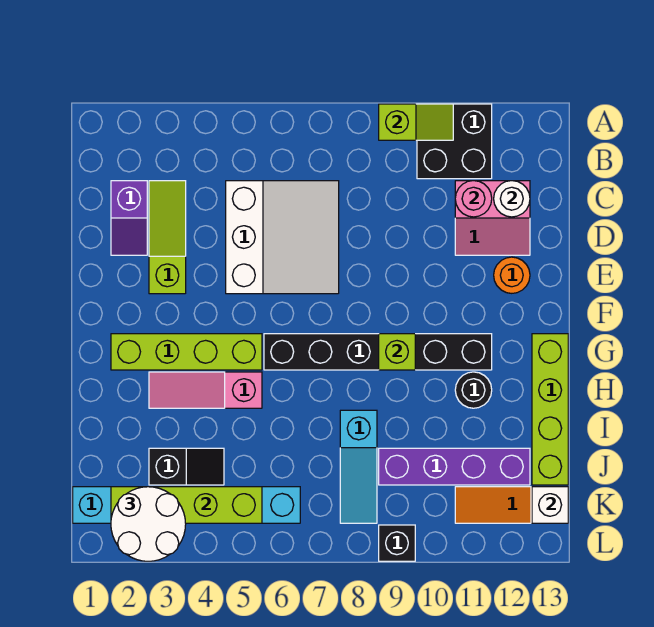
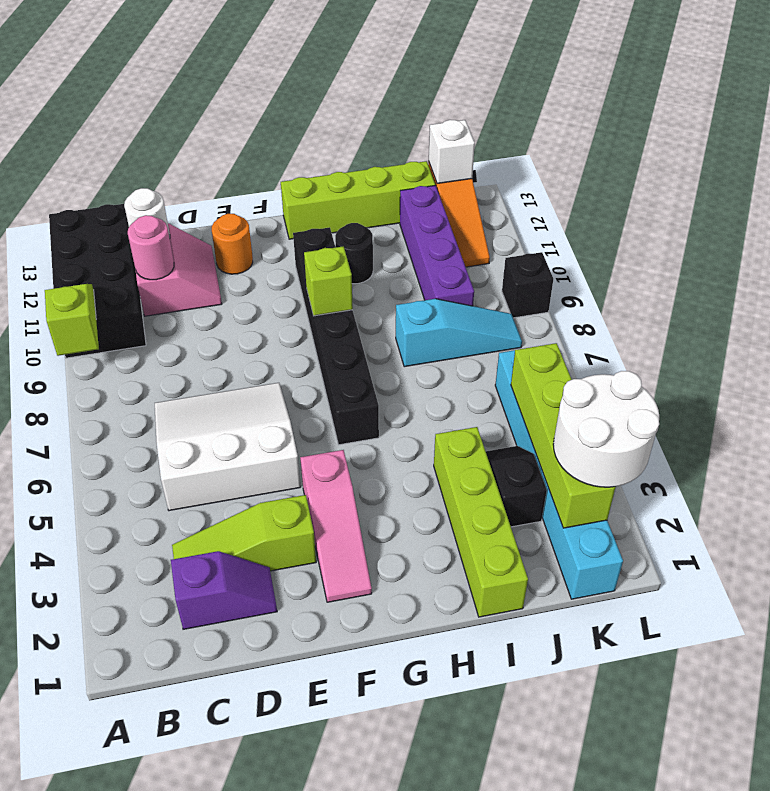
black brick A10:B11 level 1 -> black brick A10:B13 level 1
lime brick G2:G5 level 1 -> lime brick I1:I4 level 1
pink slope H3:H5 level 1 top 5 -> pink slope F2:F4 level 1 top 4

